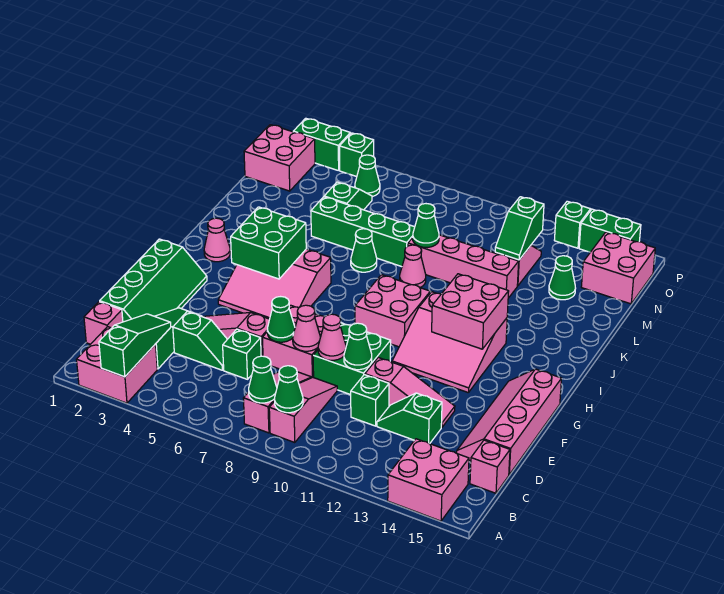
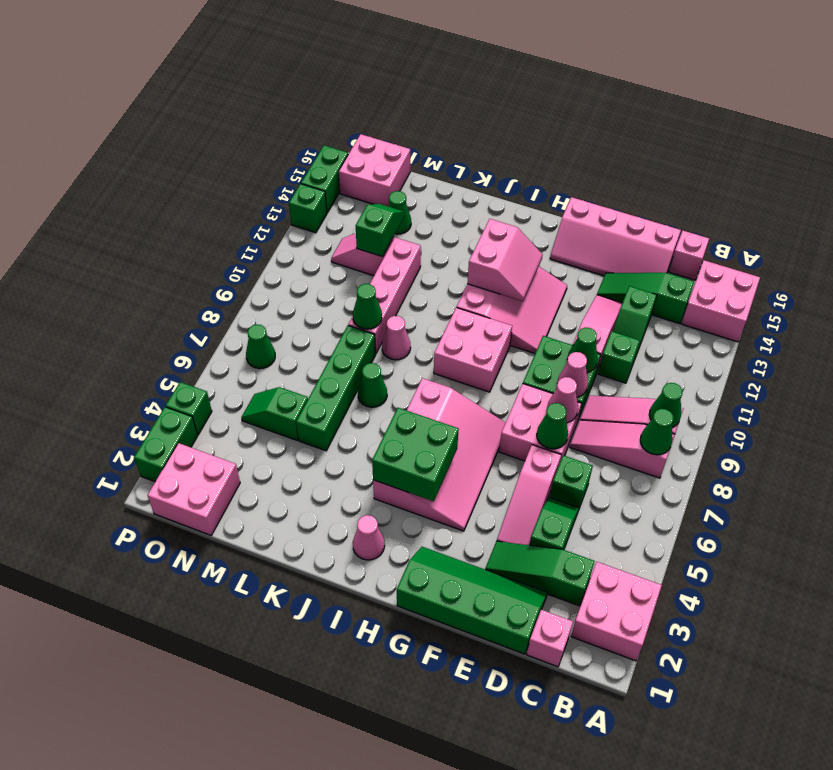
green slope A3:C3 level 2 top A -> green slope C14:E14 level 1 top C
pink slope G4:I6 level 1 top I -> pink slope G4:I7 level 1 top I
pink brick H12:I13 level 2 -> pink slope H12:I13 level 2 top I
green slope M12:N12 level 2 top N -> green slope M12:M13 level 2 top 12
green cone O5 level 1 -> green cone O7 level 1

